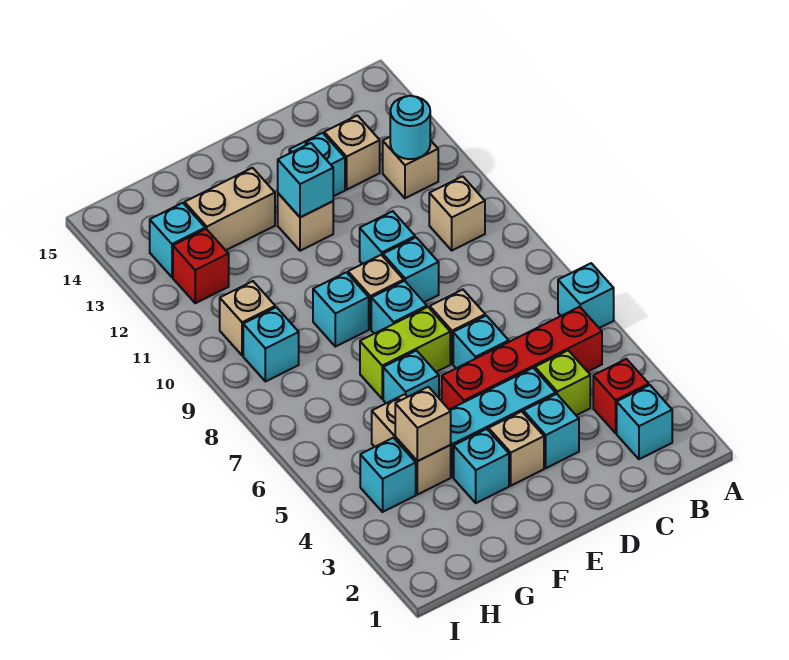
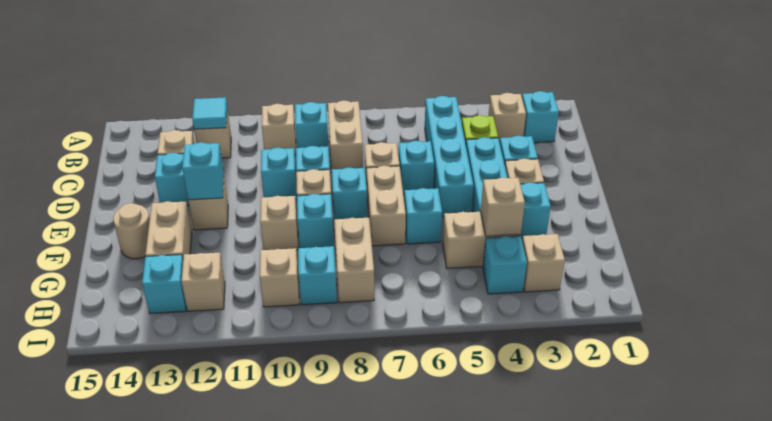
cyan brick A6 level 1 -> cyan brick B9 level 1
red brick B3 level 1 -> tan brick B3 level 1
red brick B5:E5 level 1 -> cyan brick B5:E5 level 1
none -> tan brick B8:C8 level 1
cyan round brick B12 level 2 -> cyan tile B12 level 2
lime brick E7:F7 level 1 -> tan brick E7:F7 level 1
none -> tan brick F10 level 1
none -> tan round brick F14 level 1
none -> tan brick G8:H8 level 1
none -> tan brick H3 level 1
red brick H12 level 1 -> tan brick H12 level 1

